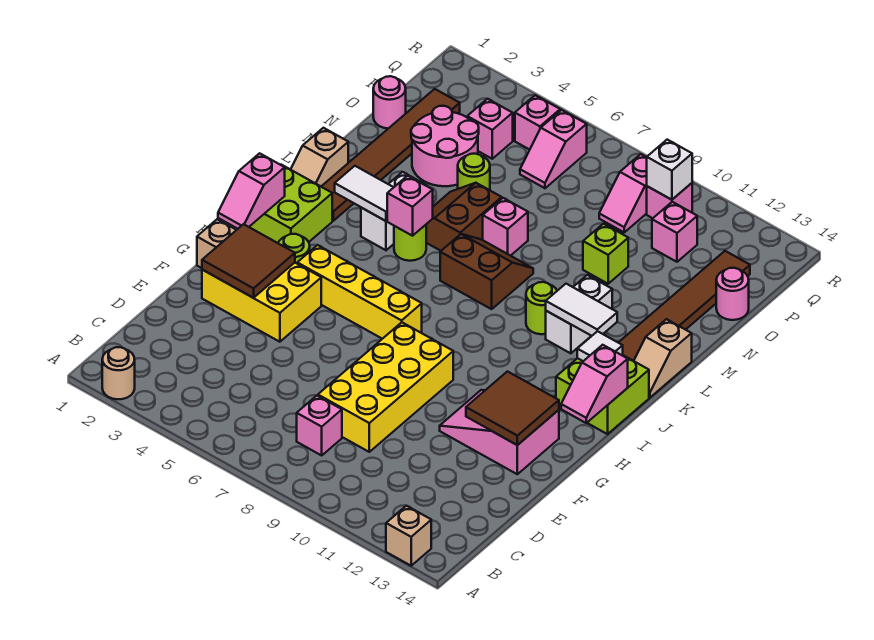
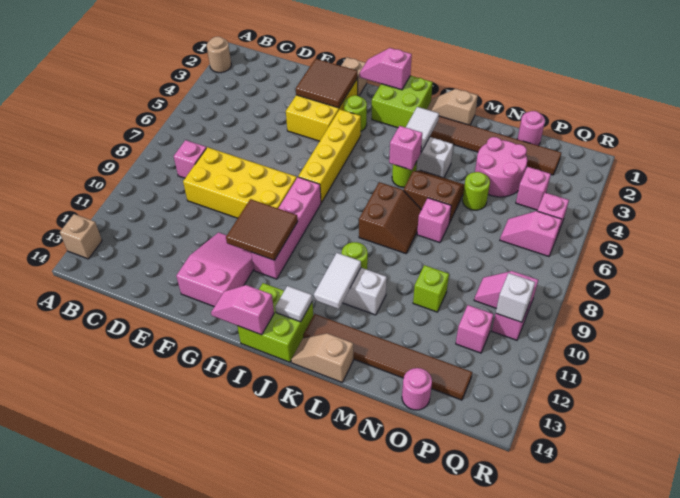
brown tile F12:G13 level 2 -> brown tile G10:H11 level 2
none -> pink brick H8:H11 level 1

